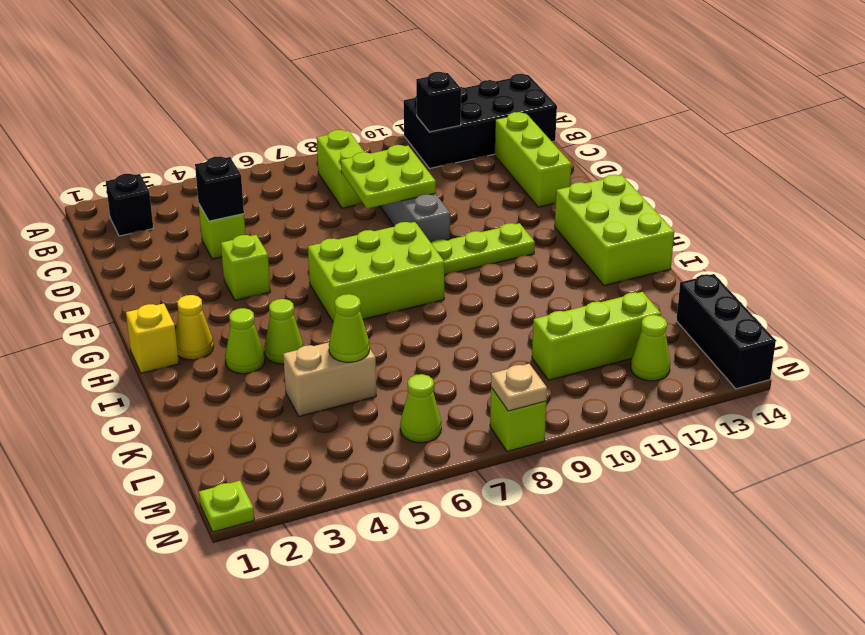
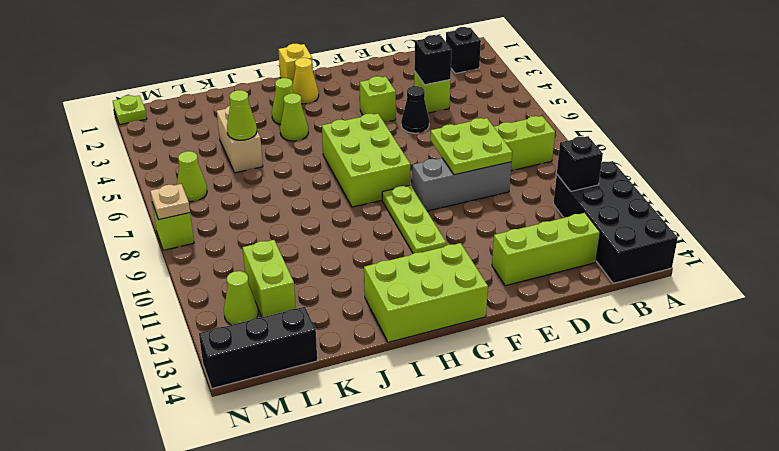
none -> black cone E5 level 1
lime brick L10:L12 level 1 -> lime brick L11:L12 level 1

